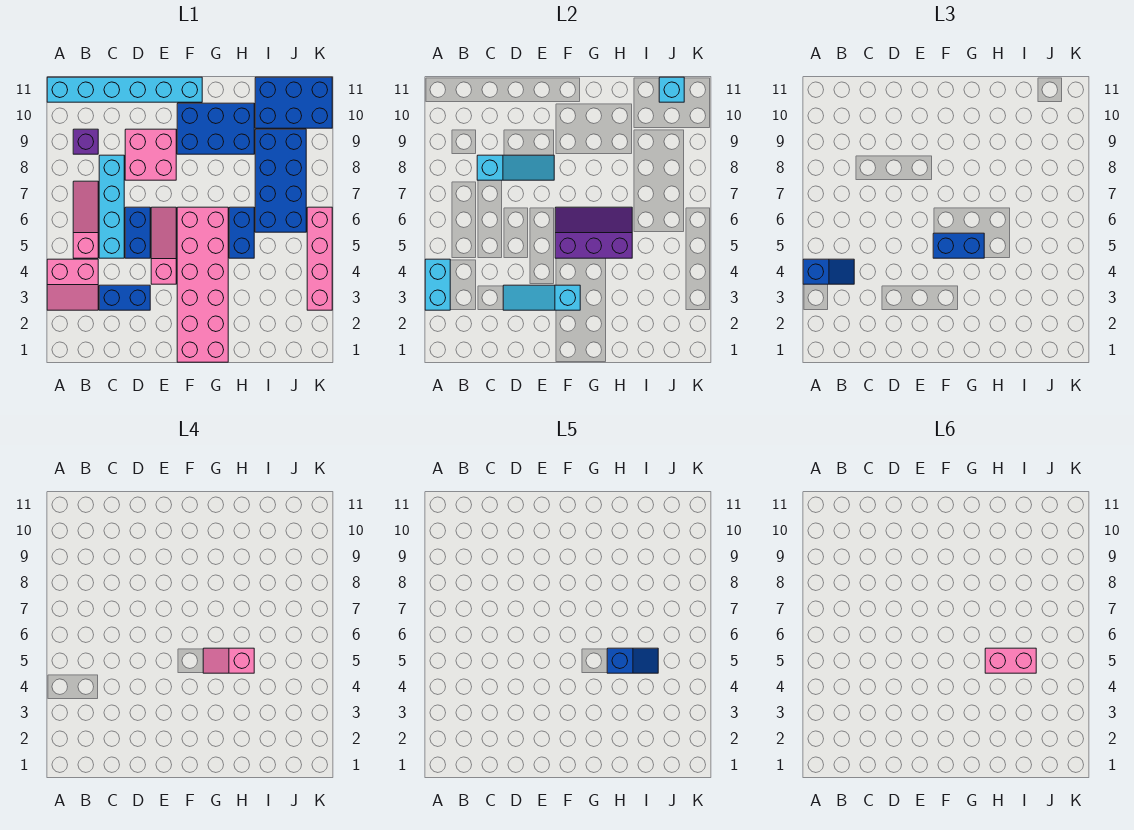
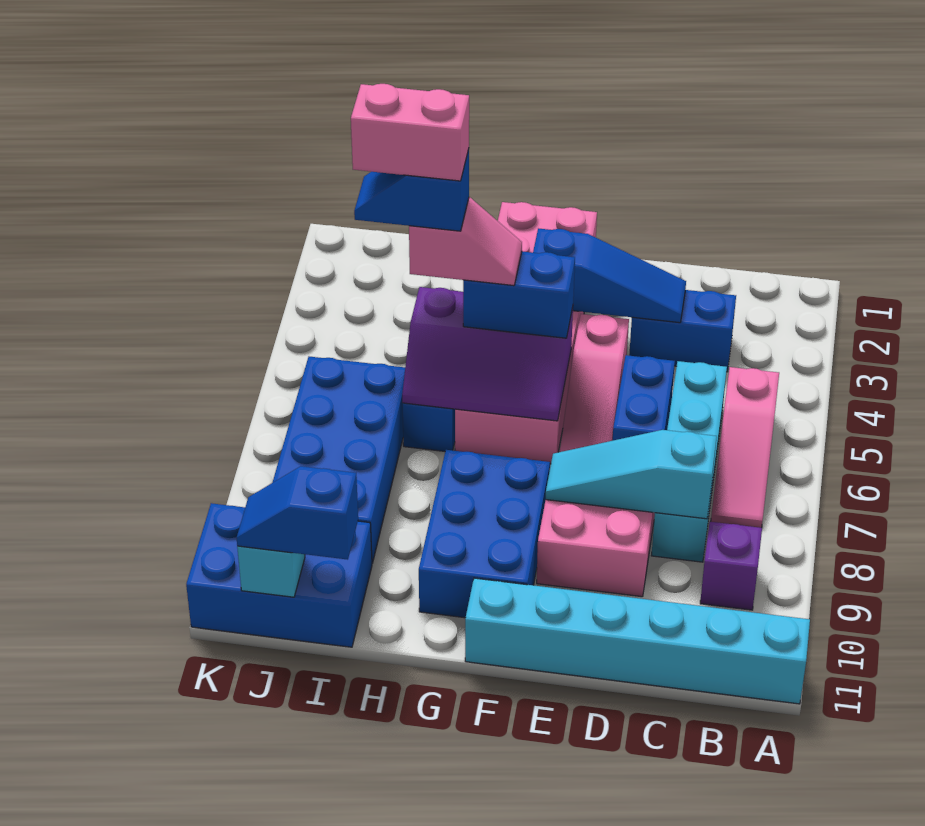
pink slope A3:B4 level 1 top 4 -> none
cyan brick A3:A4 level 2 -> none
blue slope A4:B4 level 3 top A -> blue slope I11:J11 level 3 top I
cyan slope D3:F3 level 2 top F -> blue slope D3:F3 level 2 top F
blue brick F9:H10 level 1 -> blue brick F8:G10 level 1
pink brick K3:K6 level 1 -> none

